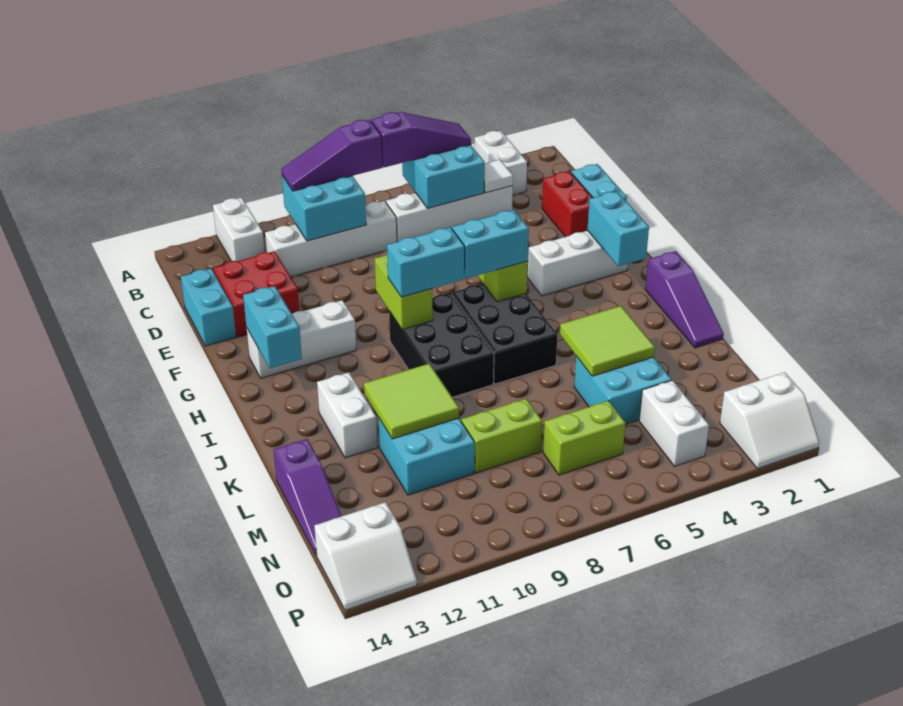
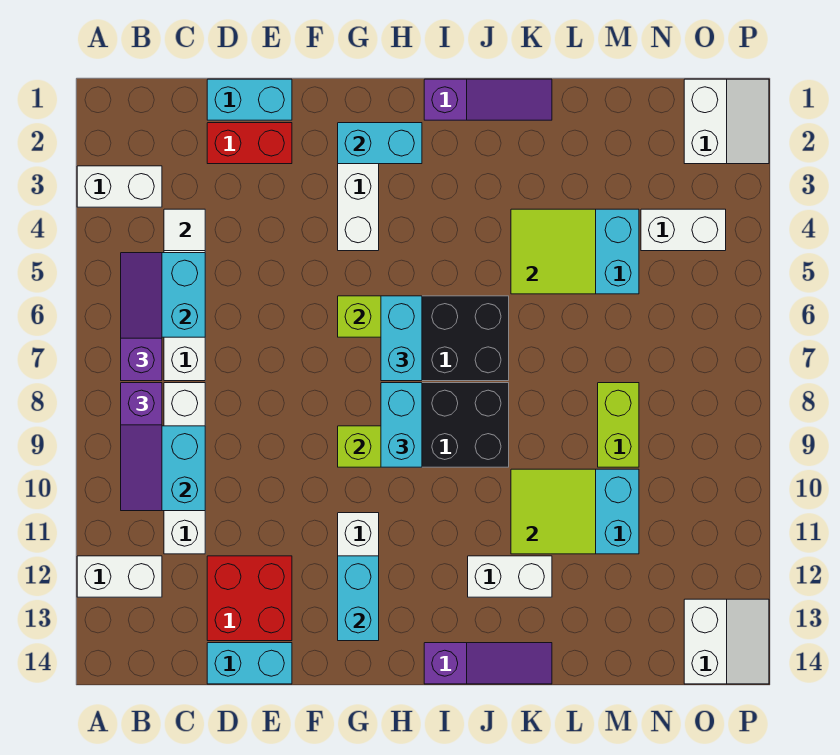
cyan brick G13:H13 level 2 -> cyan brick G12:G13 level 2
purple slope L14:N14 level 1 top L -> purple slope I14:K14 level 1 top I
lime brick N6:N7 level 1 -> none

